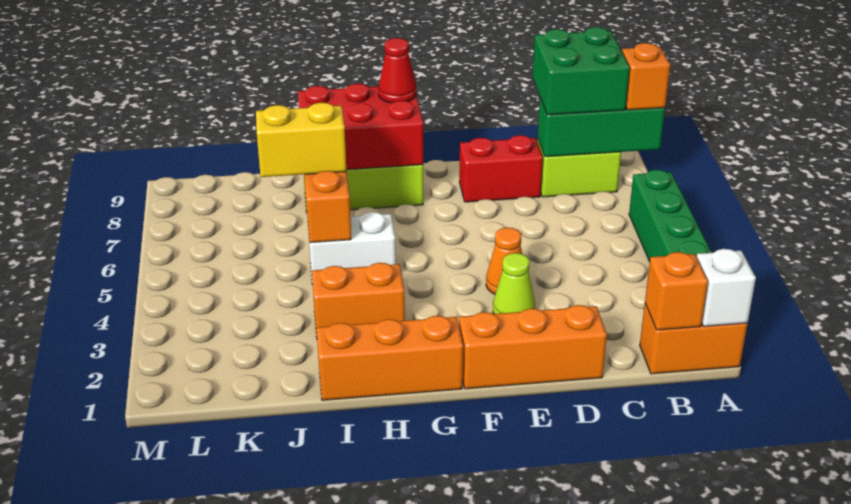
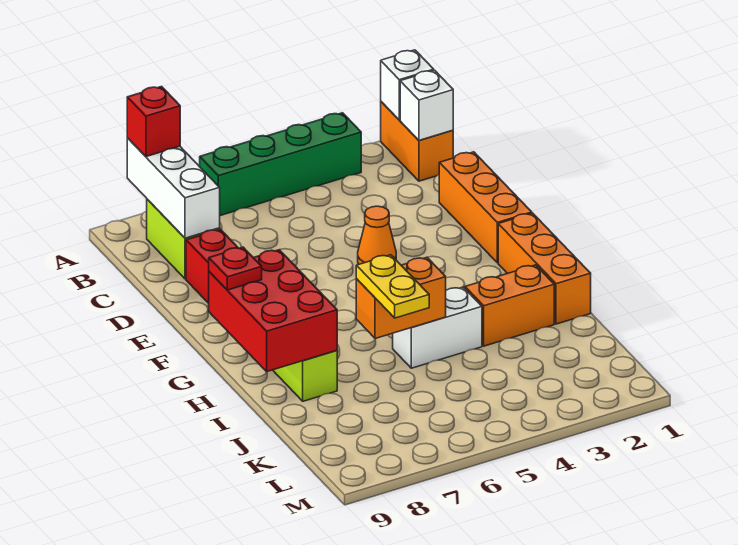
green brick A8:C8 level 2 -> white brick A8:C8 level 2
orange brick A8 level 3 -> red brick A8 level 3
orange brick B1 level 2 -> white brick B1 level 2
green brick B8:C9 level 3 -> none
lime cone E3 level 1 -> none
red cone G9 level 3 -> red plate G9 level 3
orange brick H3:I3 level 1 -> orange brick I2:I3 level 1
white brick H5:I5 level 1 -> white brick I4:I5 level 1
yellow brick I6:J6 level 3 -> yellow plate I6:J6 level 3

